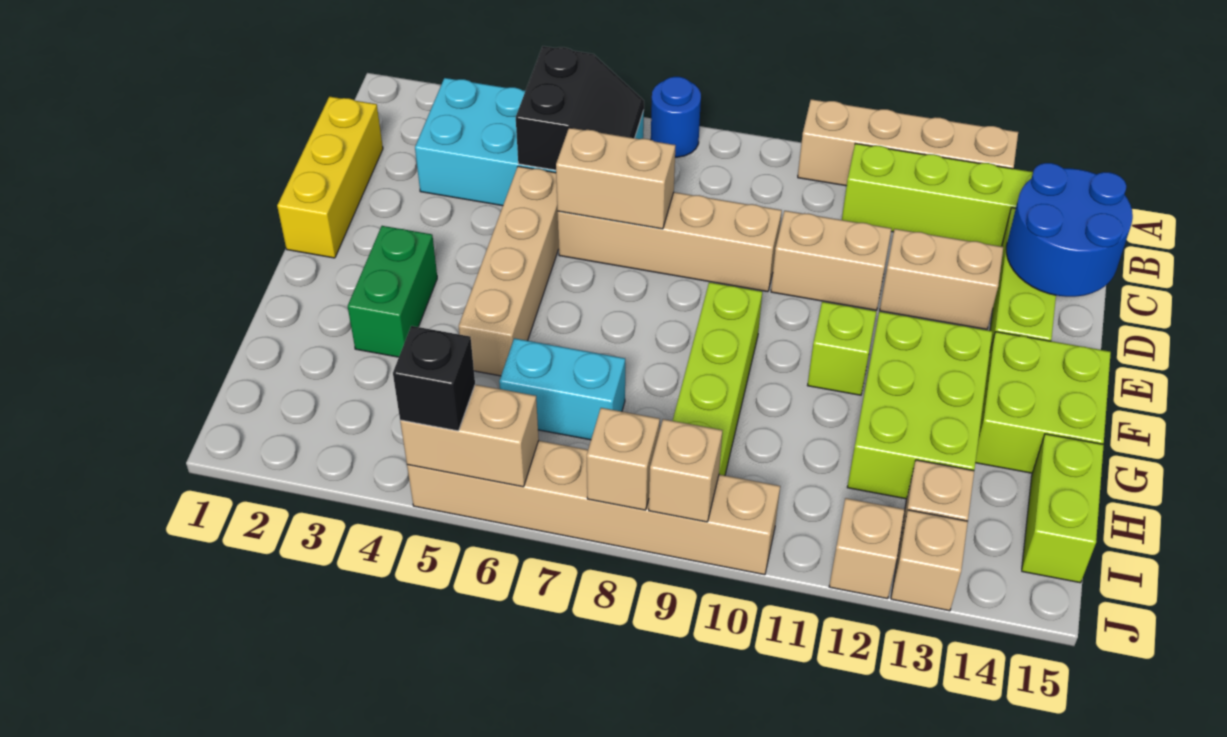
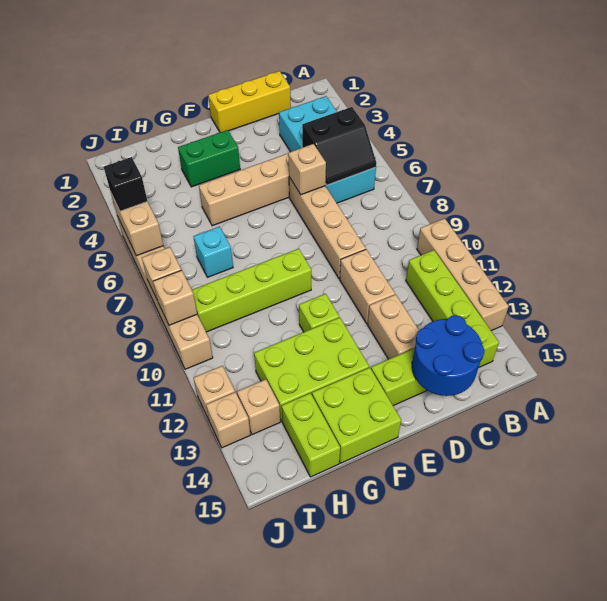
blue round brick A7 level 1 -> none
tan brick D6:D7 level 2 -> tan brick D6 level 2
cyan brick H6:H7 level 1 -> cyan brick H7 level 1
lime brick H15:I15 level 1 -> lime brick H14:H15 level 1

